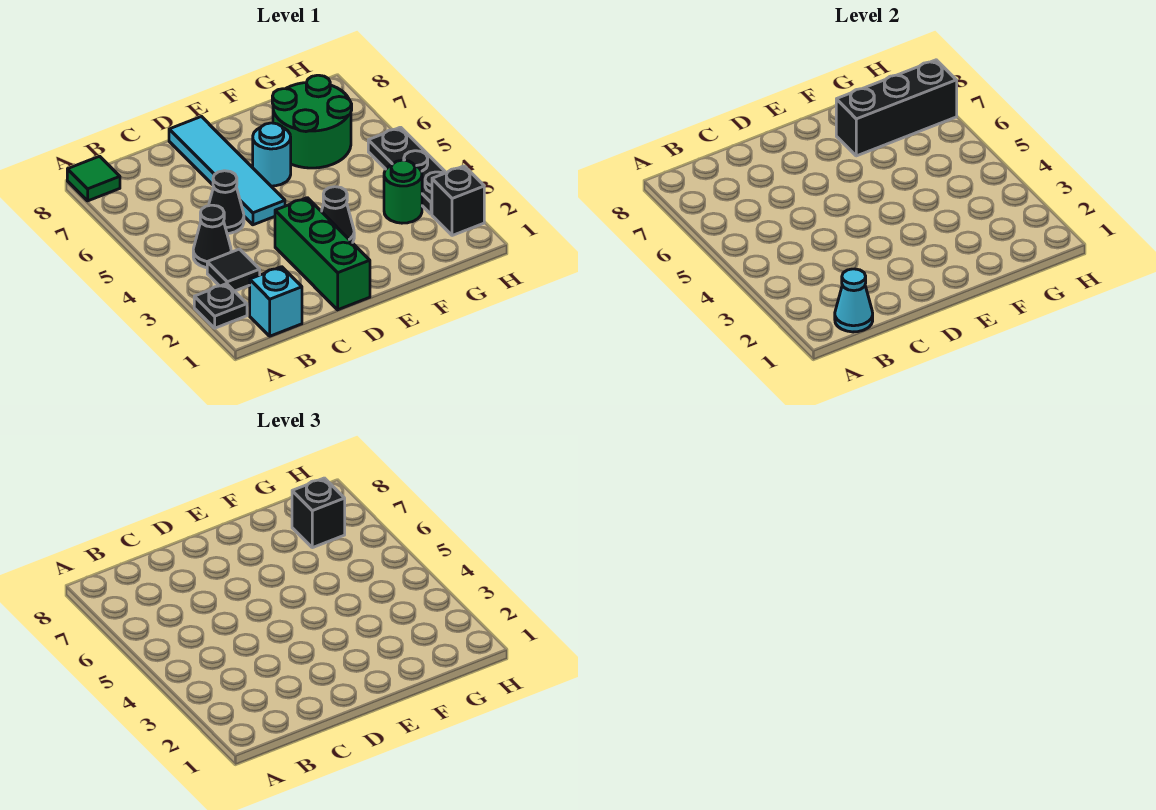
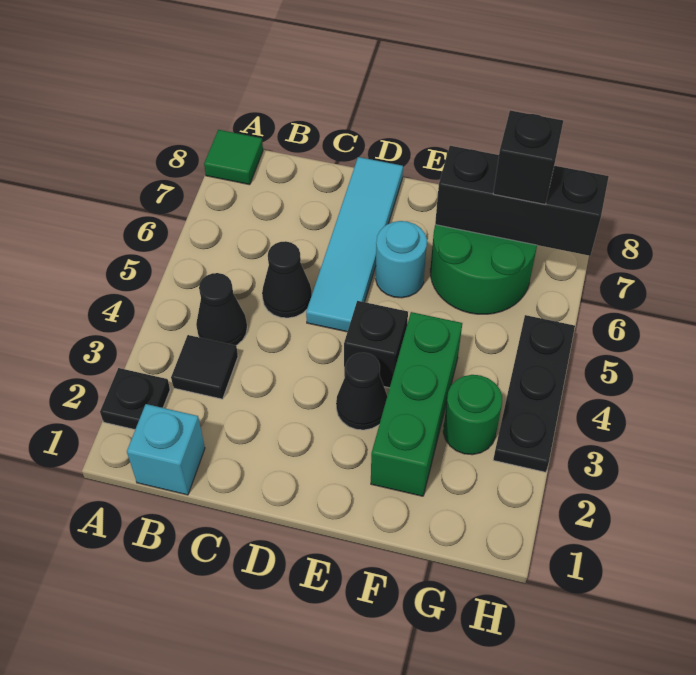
cyan cone B1 level 2 -> none
green brick D1:D3 level 1 -> green brick F2:F4 level 1
black brick H2 level 1 -> black brick E4 level 1

